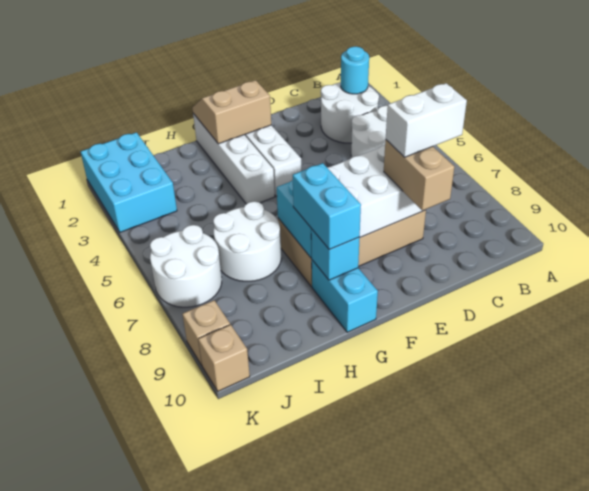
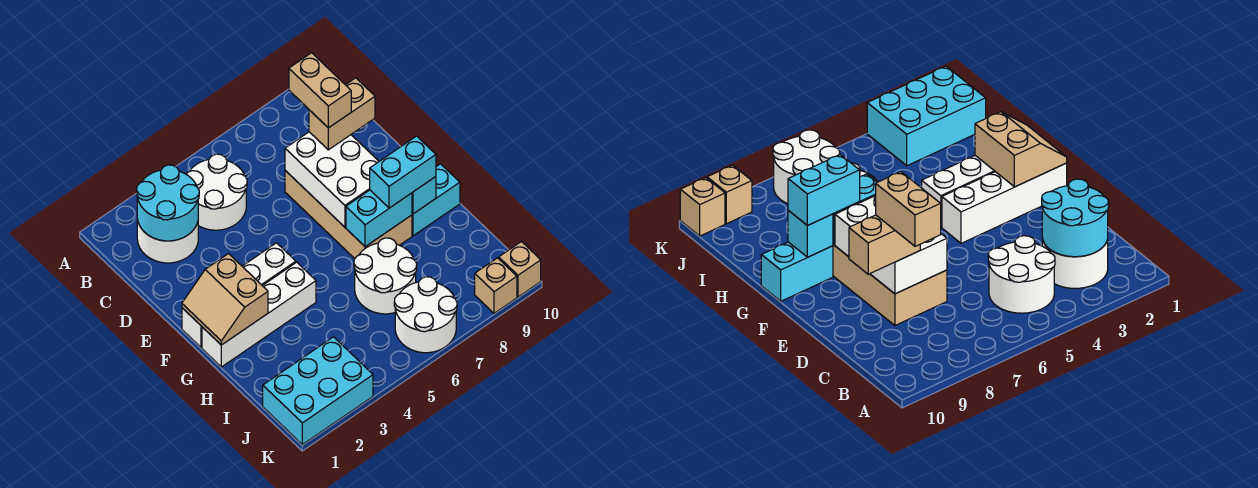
cyan round brick B2 level 2 -> cyan round brick B2:C3 level 2
white brick C8:D8 level 4 -> tan brick C8:D8 level 4

